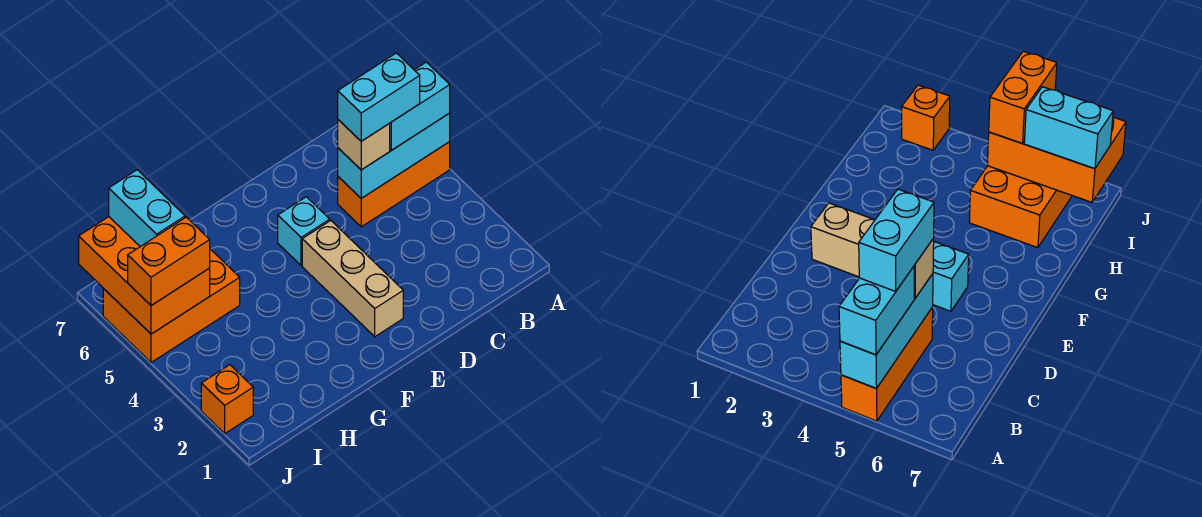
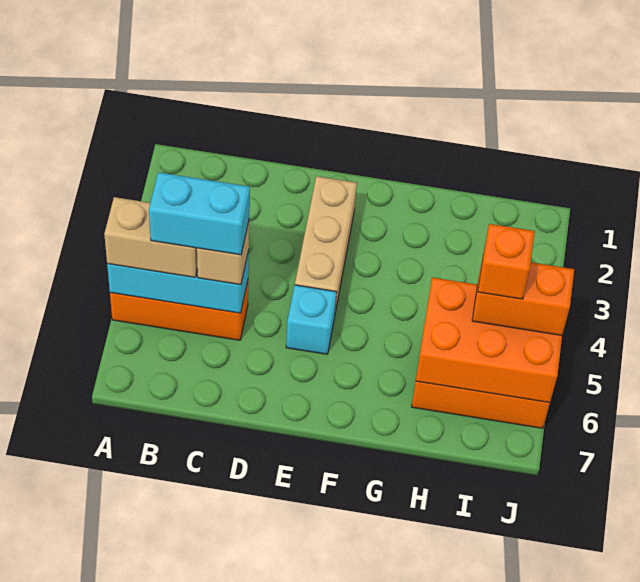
cyan brick A5:B5 level 3 -> tan brick A5:B5 level 3
orange brick I5:J7 level 2 -> orange brick H5:J6 level 2
cyan brick I6:I7 level 3 -> none
orange brick J2 level 1 -> orange brick I5 level 4

